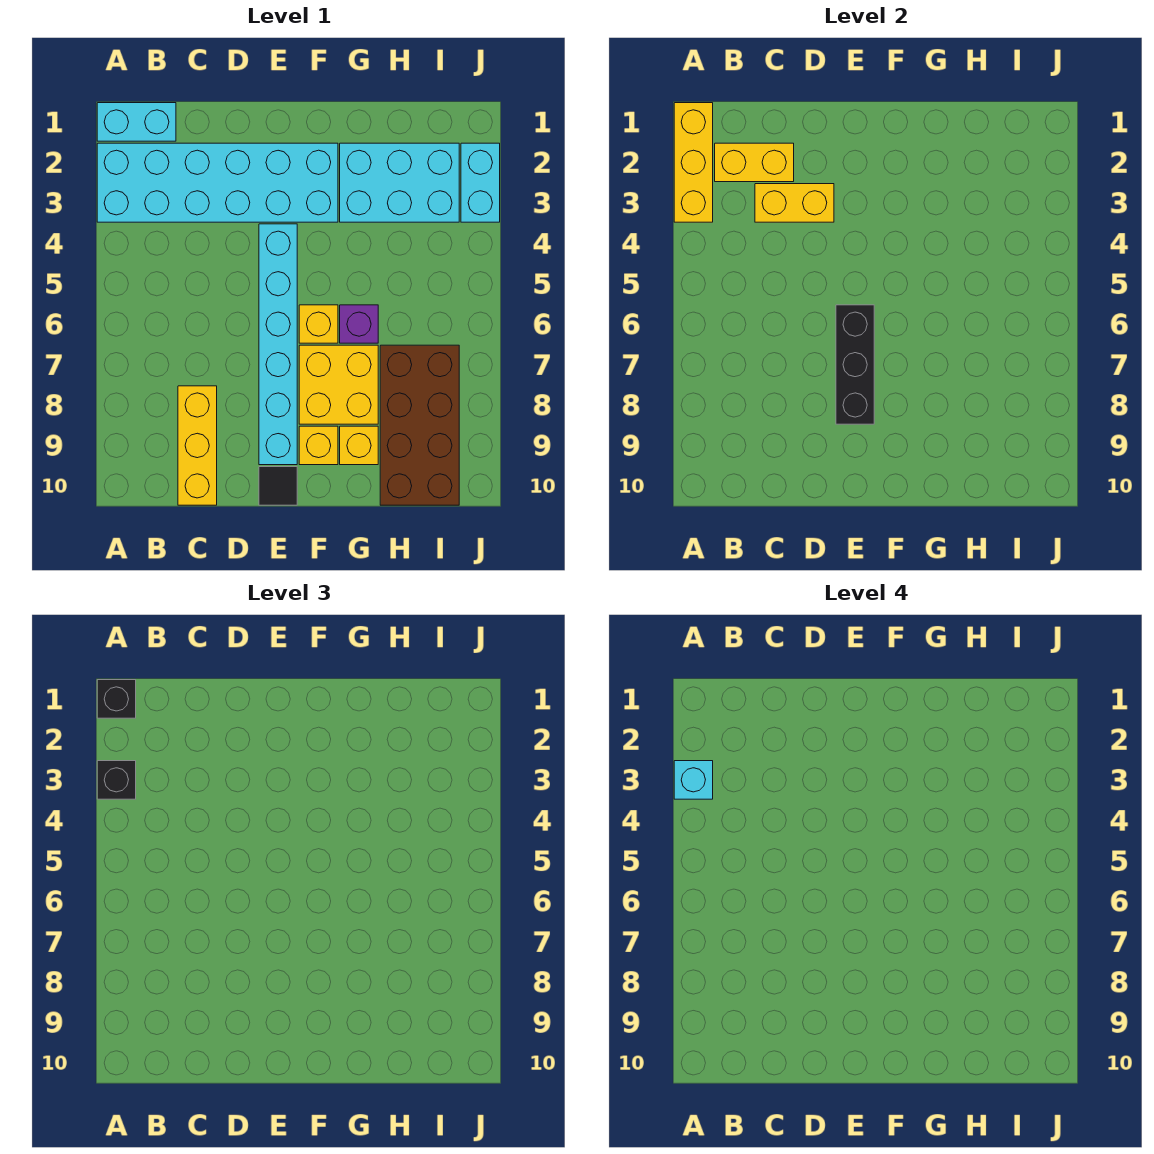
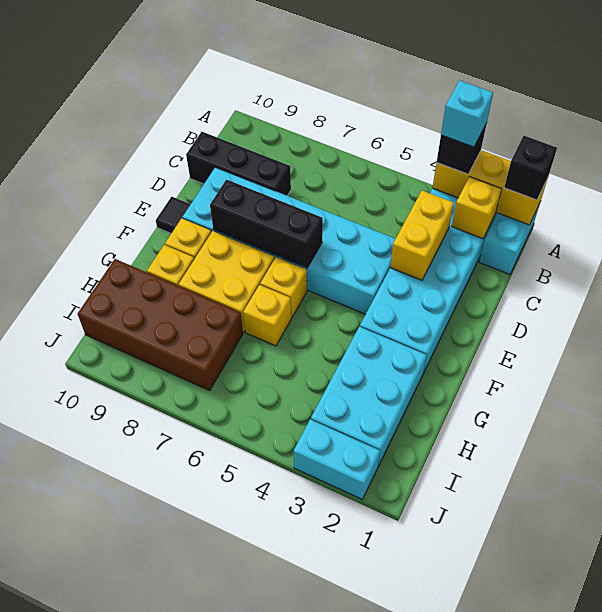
yellow brick B2:C2 level 2 -> yellow brick B2 level 2
yellow brick C8:C10 level 1 -> black brick C8:C10 level 1
cyan brick E4:E9 level 1 -> cyan brick D4:E9 level 1
purple brick G6 level 1 -> yellow brick G6 level 1

